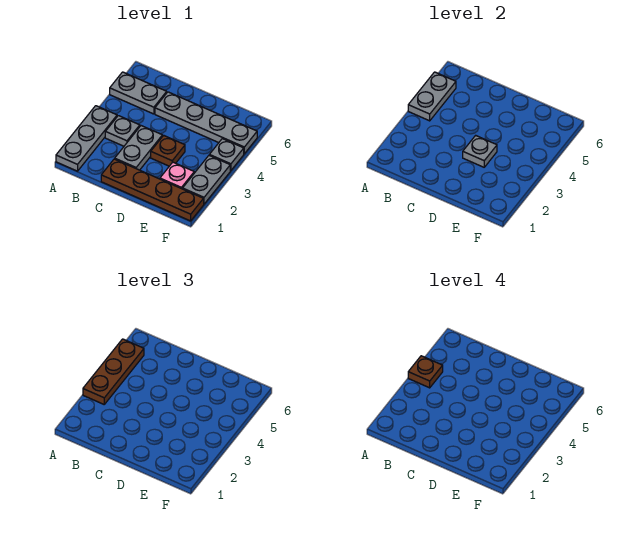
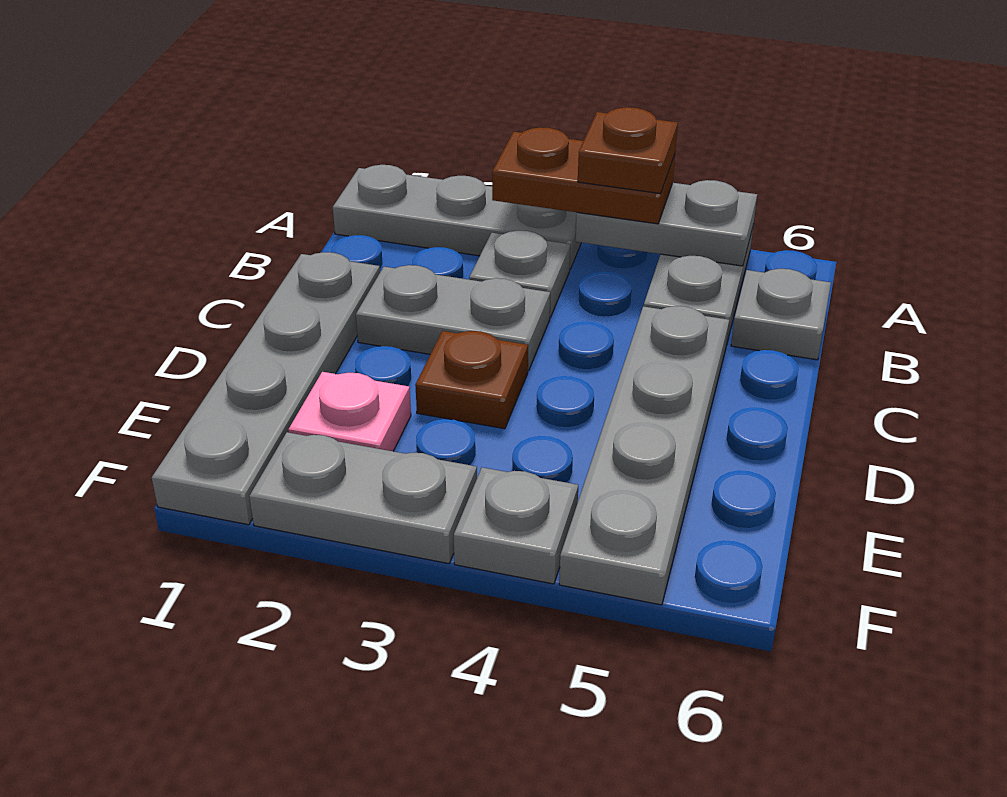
brown plate A3:A5 level 3 -> brown plate A3:A4 level 3
brown plate C1:F1 level 1 -> grey plate C1:F1 level 1
grey plate D3 level 2 -> grey plate B6 level 1

